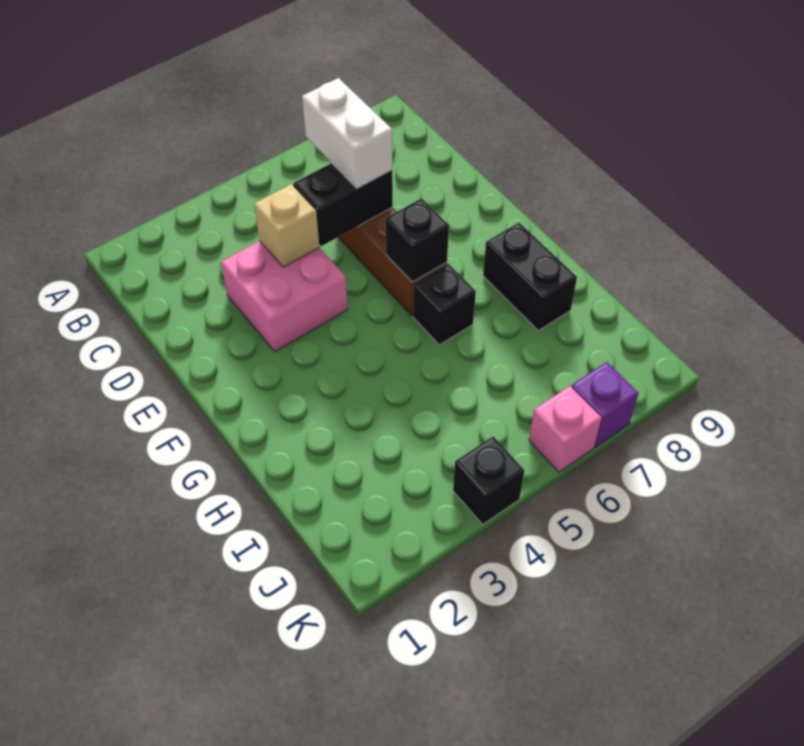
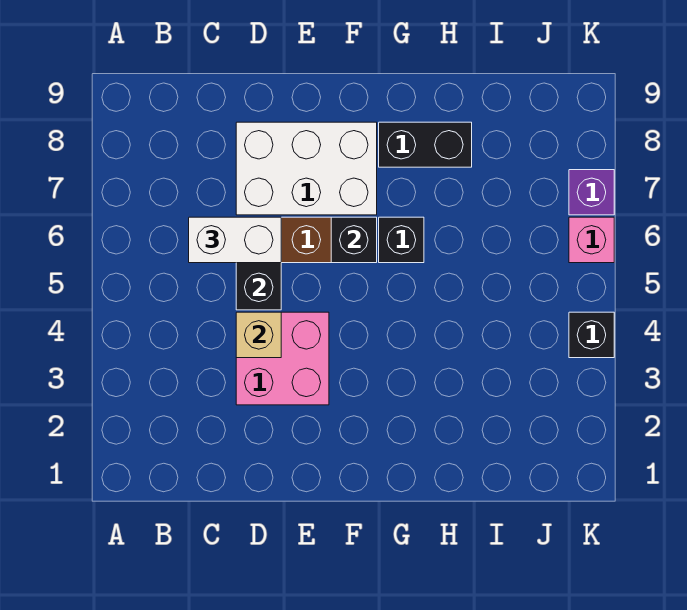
none -> white brick D7:F8 level 1

